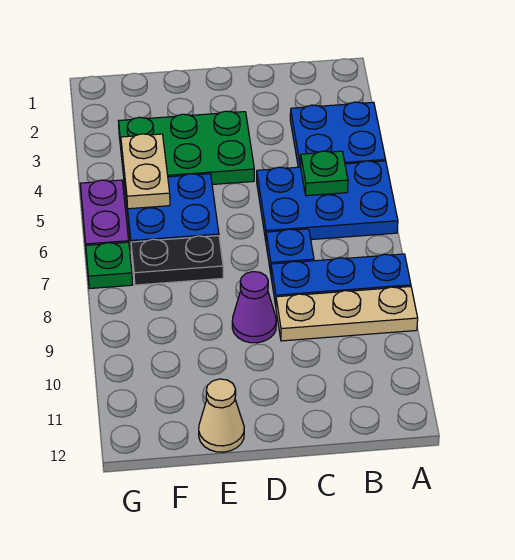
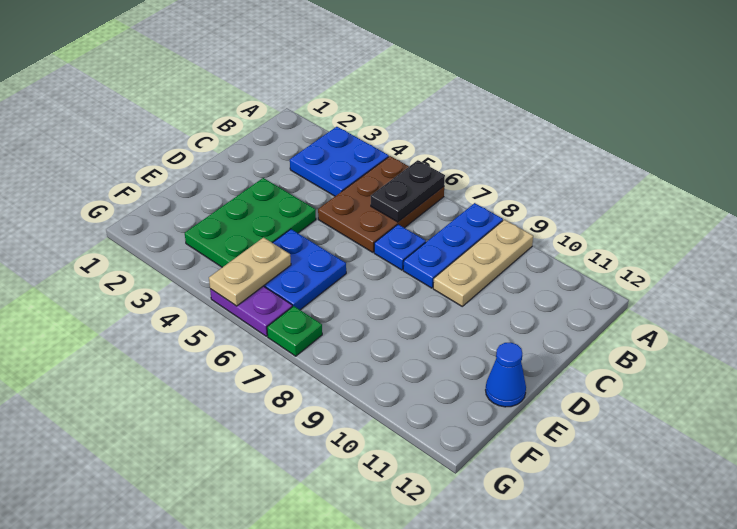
blue plate A5:C6 level 1 -> brown plate A5:C6 level 1
green plate B5 level 2 -> none
purple cone D9 level 1 -> none
black plate E7:F7 level 1 -> black plate A6:B6 level 2
tan cone E12 level 1 -> blue cone E12 level 1
tan plate F4:F5 level 2 -> tan plate F5:G5 level 2

